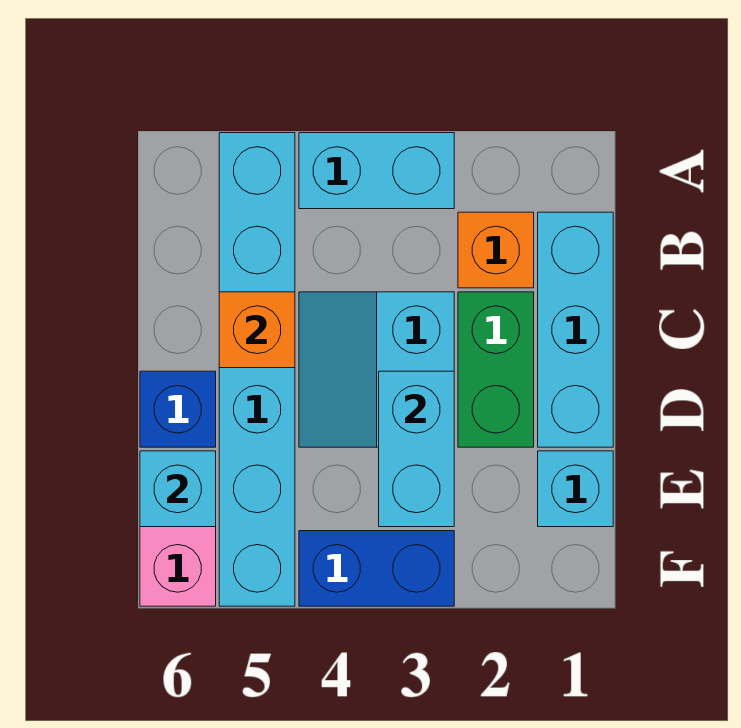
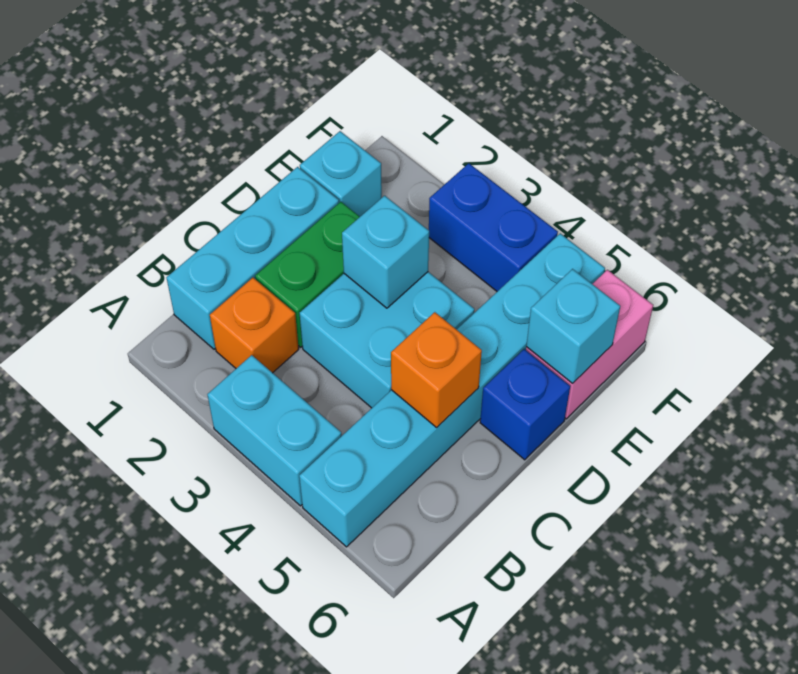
cyan slope C3:D4 level 1 top 3 -> cyan brick C3:D4 level 1
cyan brick D3:E3 level 2 -> cyan brick D3 level 2

